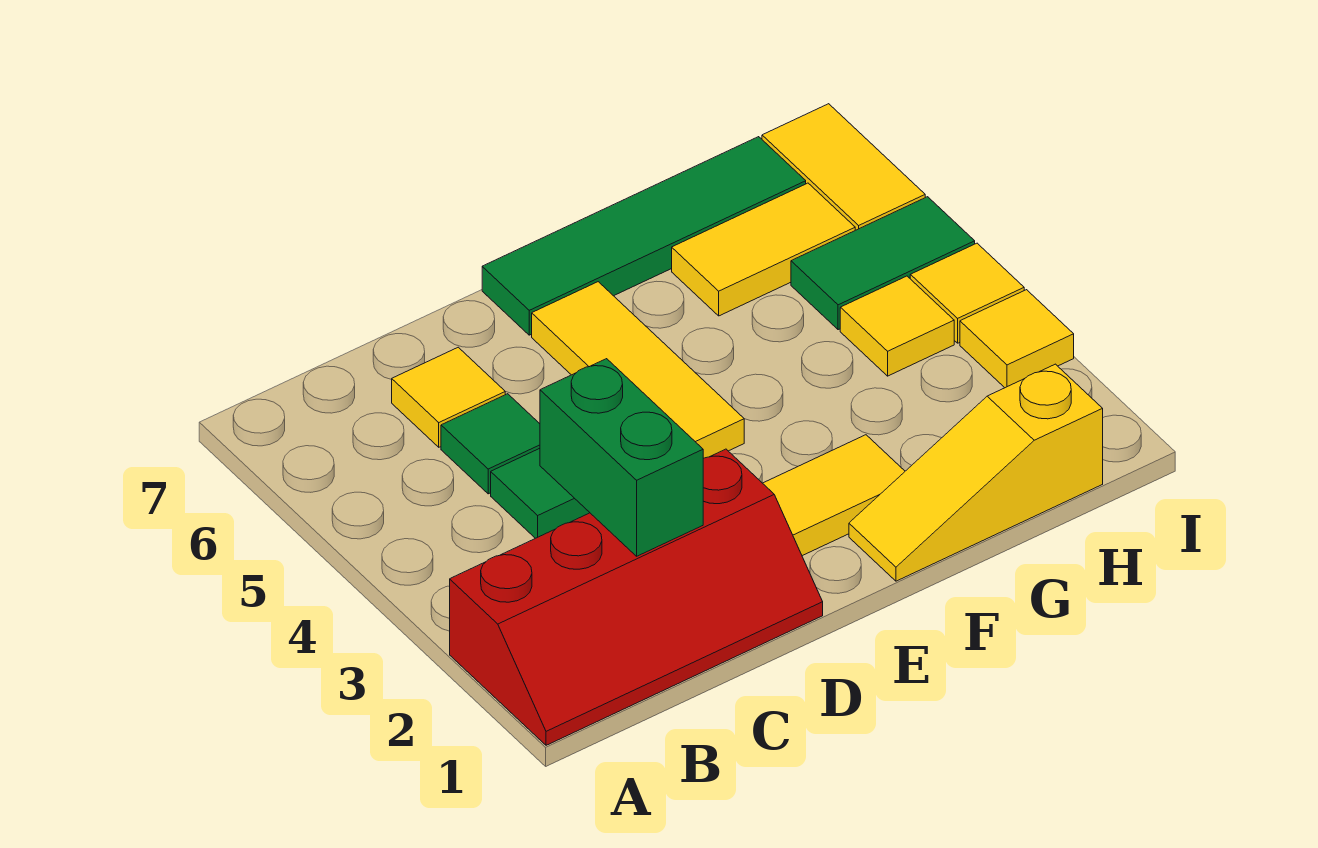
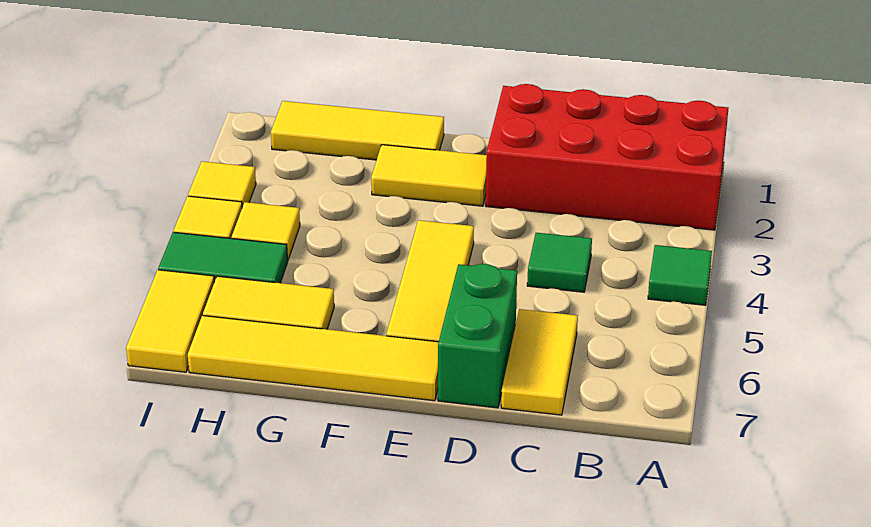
red slope A1:D2 level 1 top 2 -> red brick A1:D2 level 1
green brick C2:C3 level 2 -> green brick D6:D7 level 1
green tile C5 level 1 -> green tile A4 level 1
yellow tile C6 level 1 -> yellow tile C6:C7 level 1
green tile E7:H7 level 1 -> yellow tile E7:H7 level 1
yellow slope F1:H1 level 1 top H -> yellow tile F1:H1 level 1

